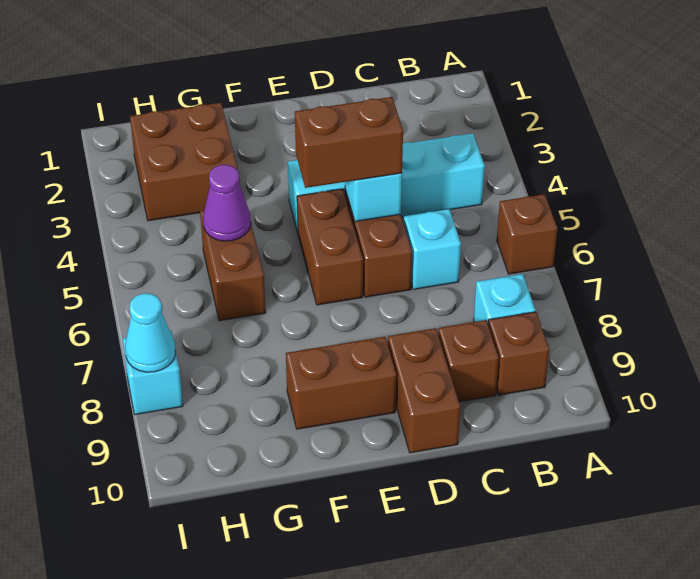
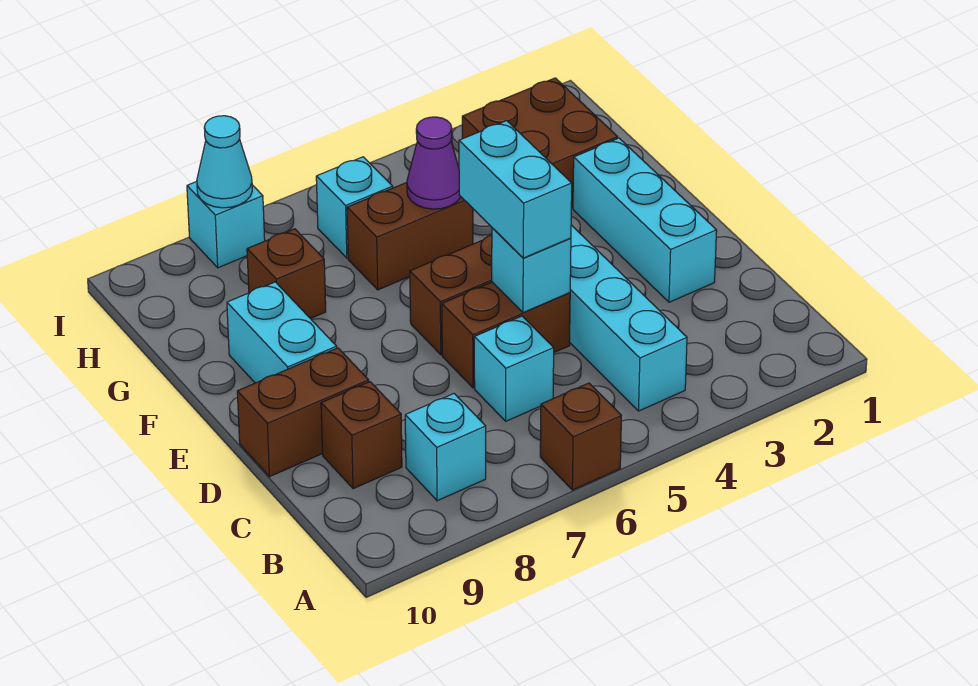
brown brick B9 level 1 -> brown brick G8 level 1
none -> cyan brick D2:F2 level 1
brown brick D5:E5 level 3 -> cyan brick D5:E5 level 3
brown brick E9:F9 level 1 -> cyan brick E9:F9 level 1
none -> cyan brick H6 level 1

